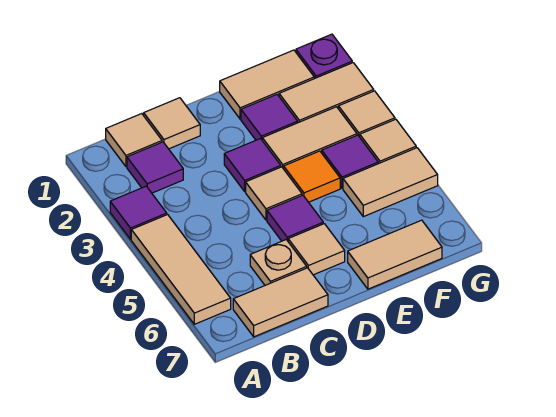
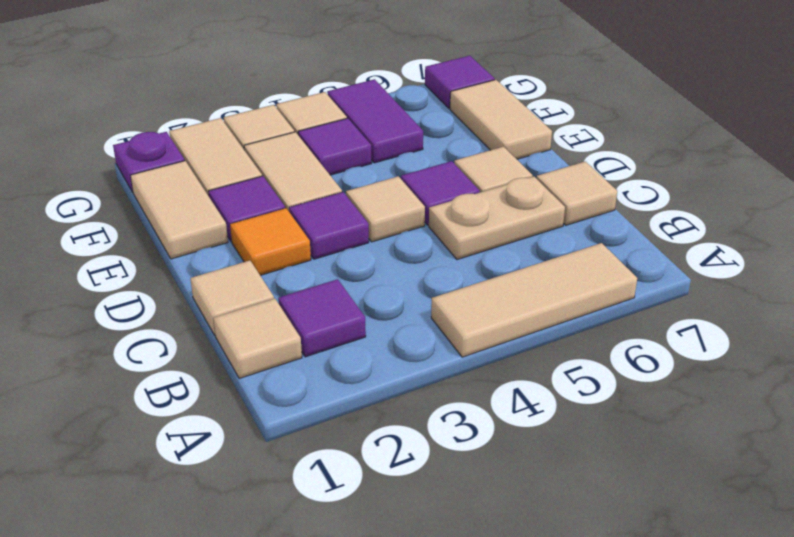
purple tile A3 level 1 -> purple tile G7 level 1
tan tile B7:C7 level 1 -> tan tile C7 level 1
tan plate C6 level 1 -> tan plate C5:C6 level 1
orange tile E4 level 1 -> orange tile D2 level 1
tan tile F5:G5 level 1 -> purple tile F5:G5 level 1

